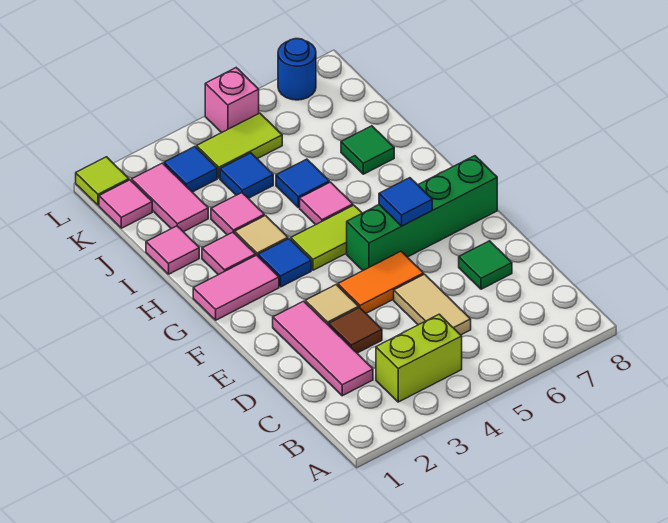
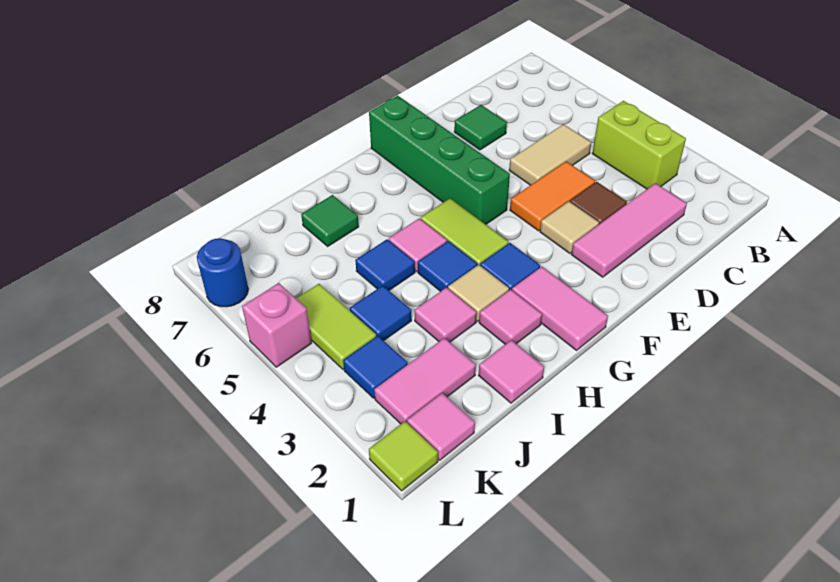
orange tile E4:E5 level 1 -> orange tile D4:E4 level 1
blue tile F6 level 2 -> blue tile H4 level 1

